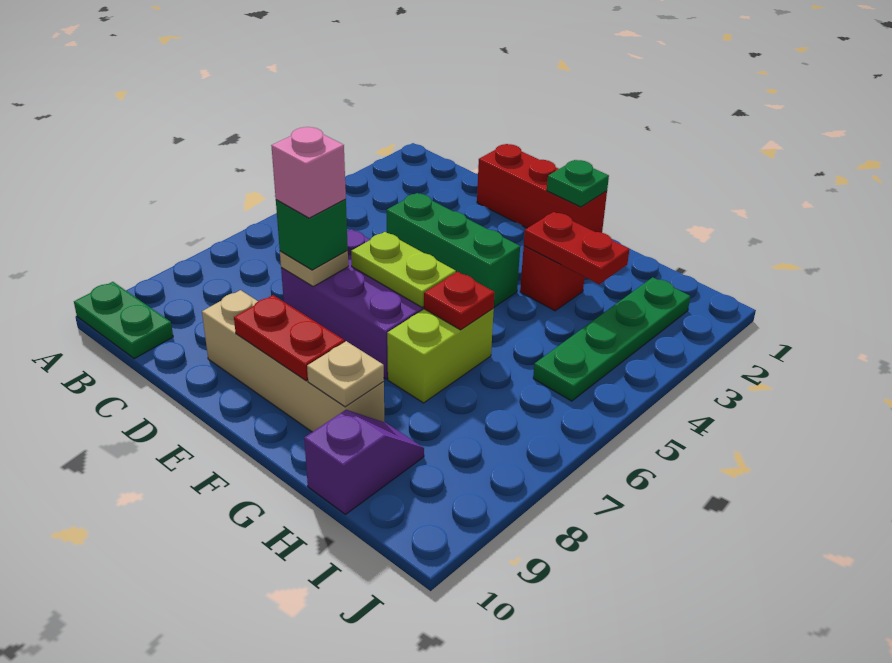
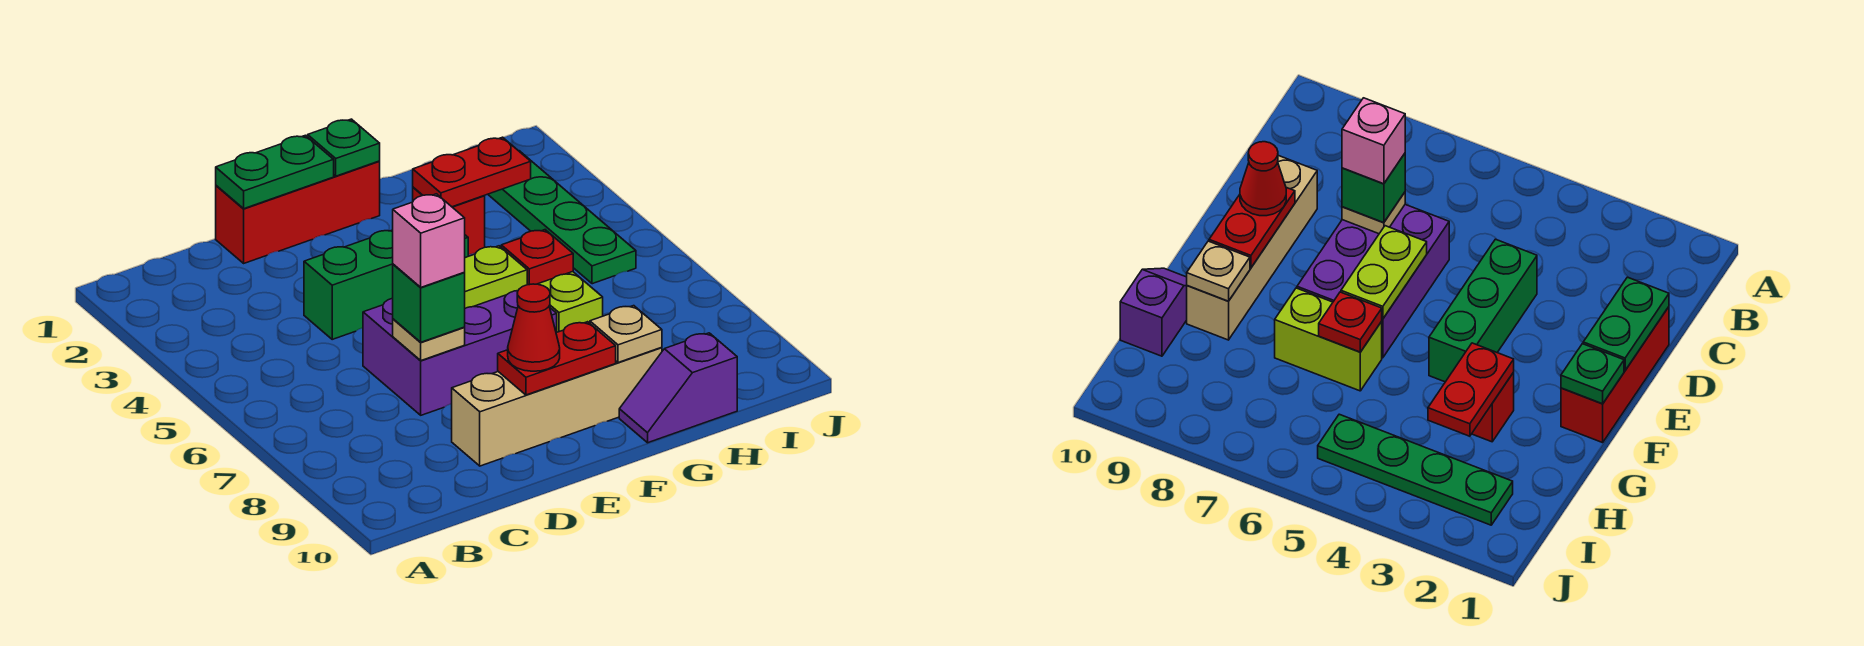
green plate A10:B10 level 1 -> green plate D1:E1 level 2
none -> red cone E9 level 3
purple slope H9:H10 level 1 top 10 -> purple slope G10:H10 level 1 top H

